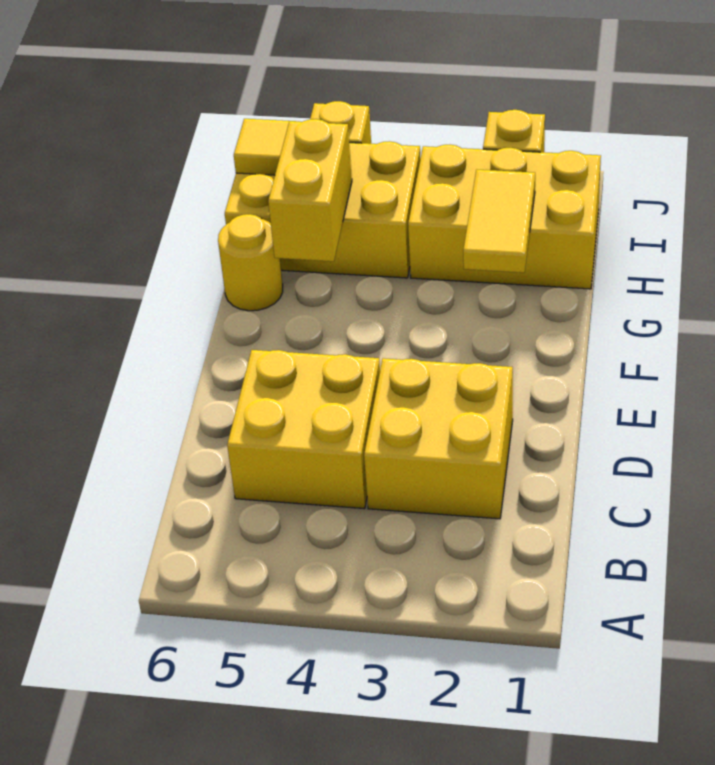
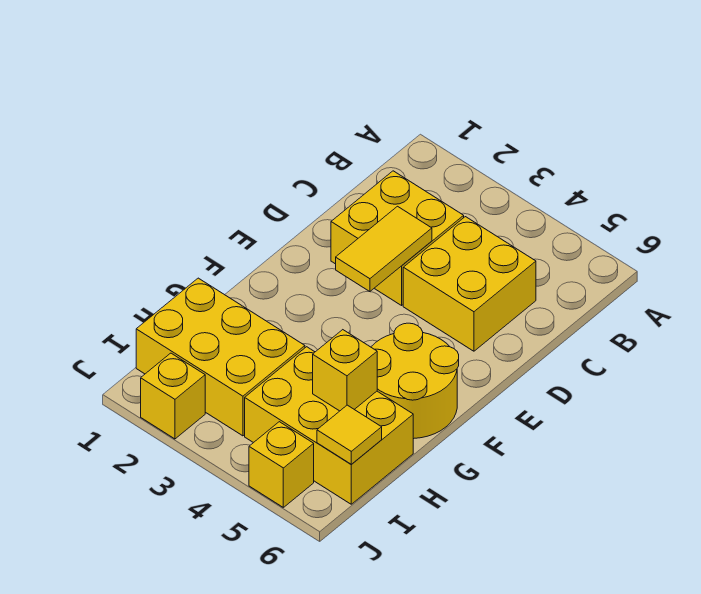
yellow tile G2:H2 level 2 -> yellow tile D3:E3 level 2
yellow brick G5:H5 level 2 -> yellow brick H5 level 2
yellow round brick G6 level 1 -> yellow round brick F5:G6 level 1

